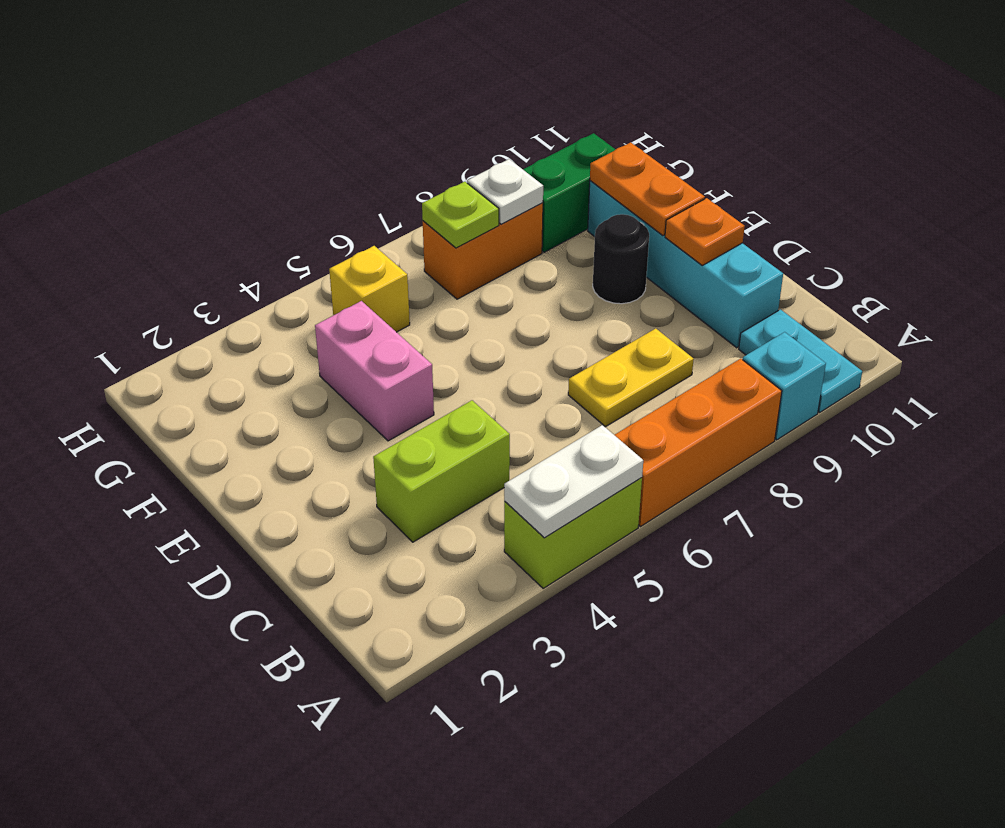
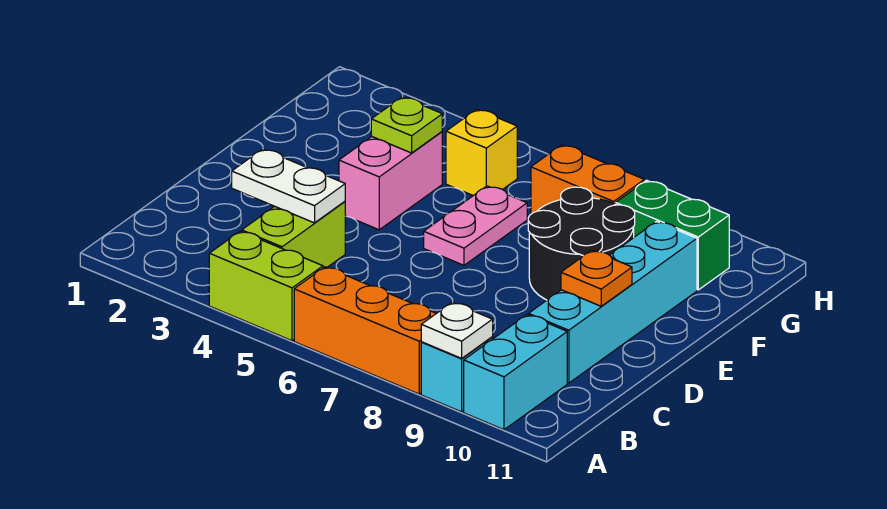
white plate A4:A5 level 2 -> white plate C3:C4 level 2
cyan plate A10:B10 level 1 -> cyan brick A10:B10 level 1
lime brick C3:C4 level 1 -> lime brick B4:C4 level 1
yellow plate C7:C8 level 1 -> none
none -> pink plate E6:F6 level 1
black round brick E9 level 1 -> black round brick E8:F9 level 1
orange plate E10:F10 level 2 -> none
lime plate G7 level 2 -> lime plate F4 level 2
white plate G8 level 2 -> white plate A9 level 2

